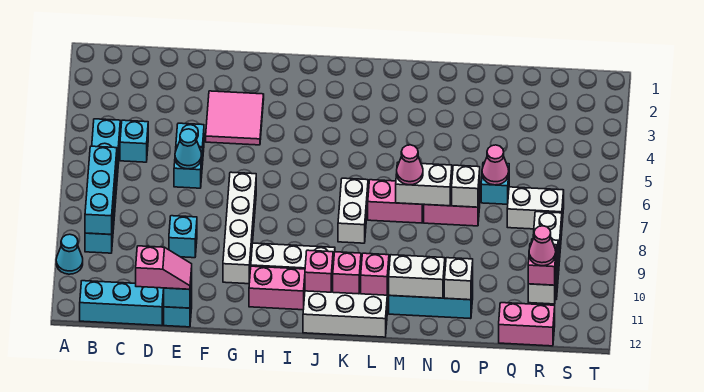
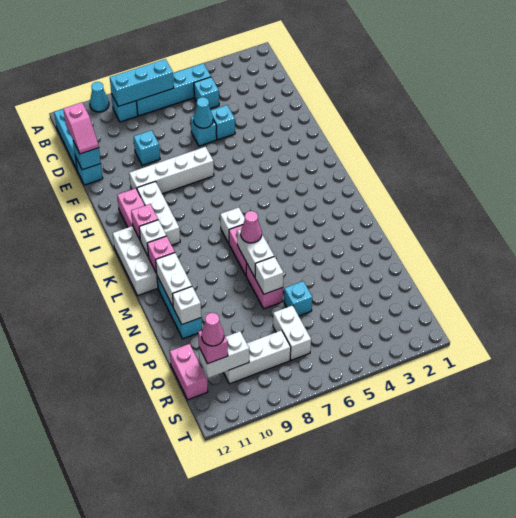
pink tile F3:G4 level 1 -> none
white brick K7:K8 level 1 -> white brick K7 level 1
pink brick K11 level 2 -> white brick K11 level 2
pink cone P6 level 2 -> none

